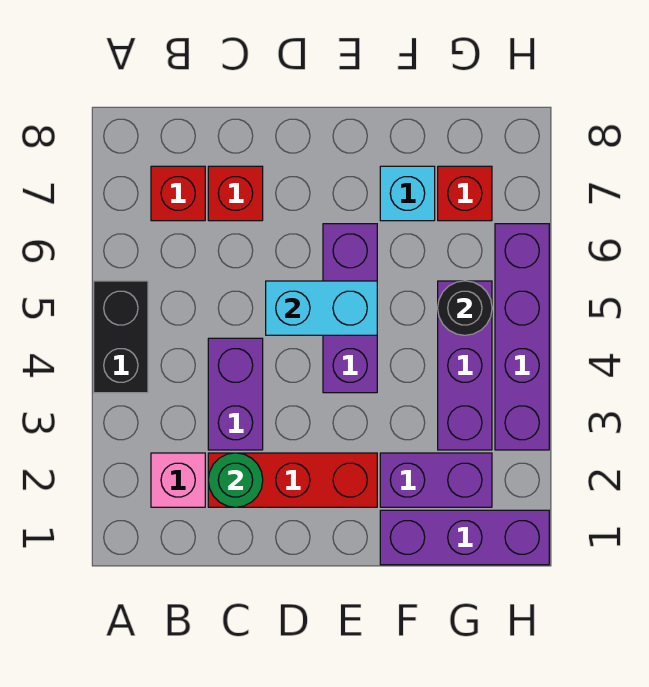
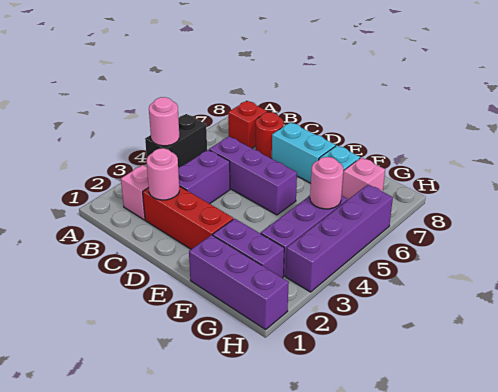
none -> pink round brick A4 level 2
green round brick C2 level 2 -> pink round brick C2 level 2
red brick C7 level 1 -> red round brick C7 level 1
cyan brick D5:E5 level 2 -> cyan brick D7:E7 level 1
purple brick E4:E6 level 1 -> purple brick C5:E5 level 1
black round brick G5 level 2 -> pink round brick G5 level 2
red brick G7 level 1 -> pink brick G7 level 1

